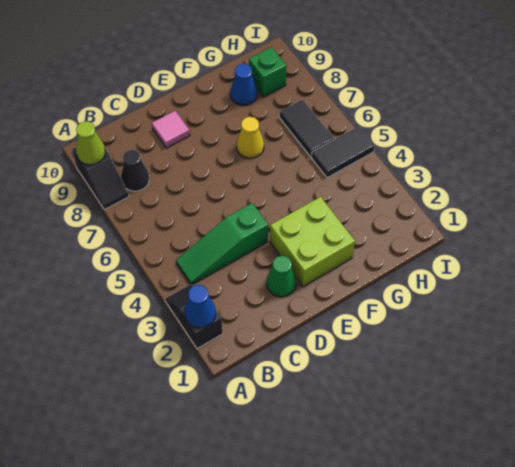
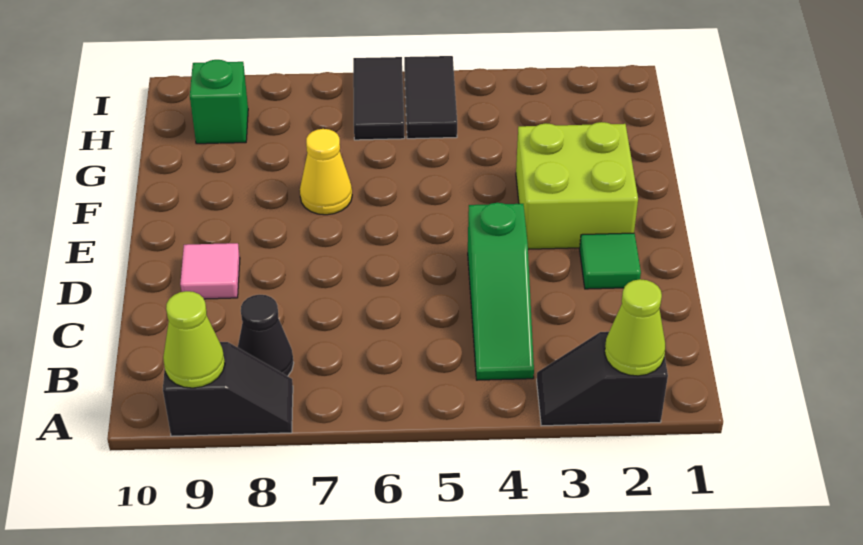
blue cone A2 level 2 -> lime cone A2 level 2
green cone D2 level 1 -> green tile D2 level 1
blue cone G9 level 1 -> none
black tile H6:H7 level 1 -> black tile H6:I6 level 1

